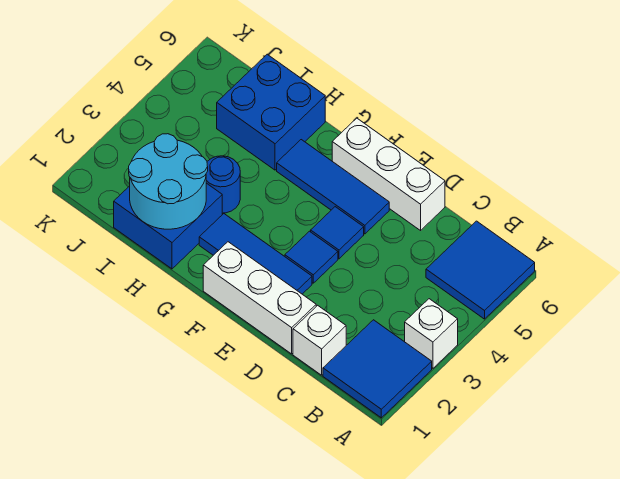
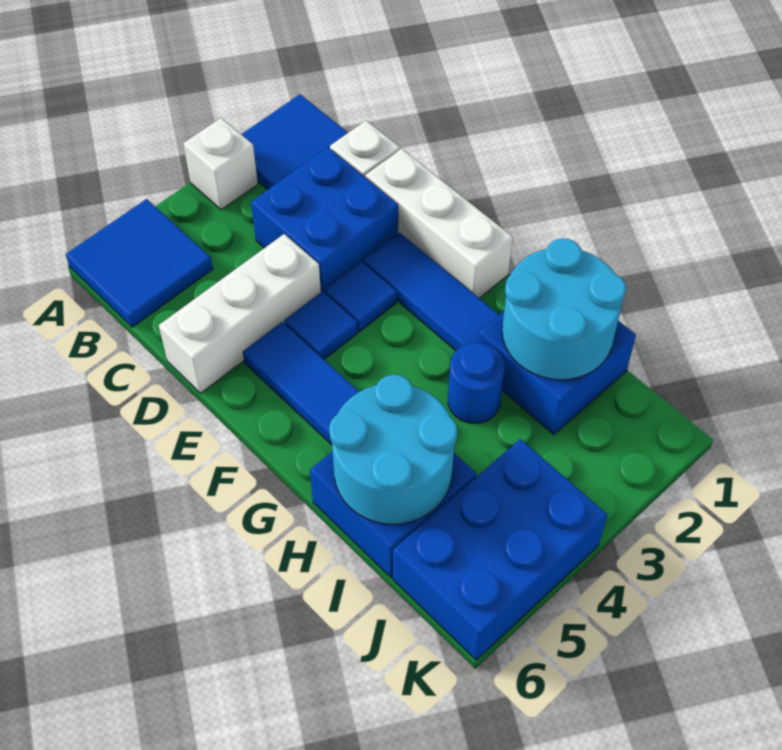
none -> blue brick C2:D3 level 1
white brick D6:F6 level 1 -> white brick D4:D6 level 1
none -> cyan round brick H5:I6 level 2
none -> blue brick J4:K6 level 1

